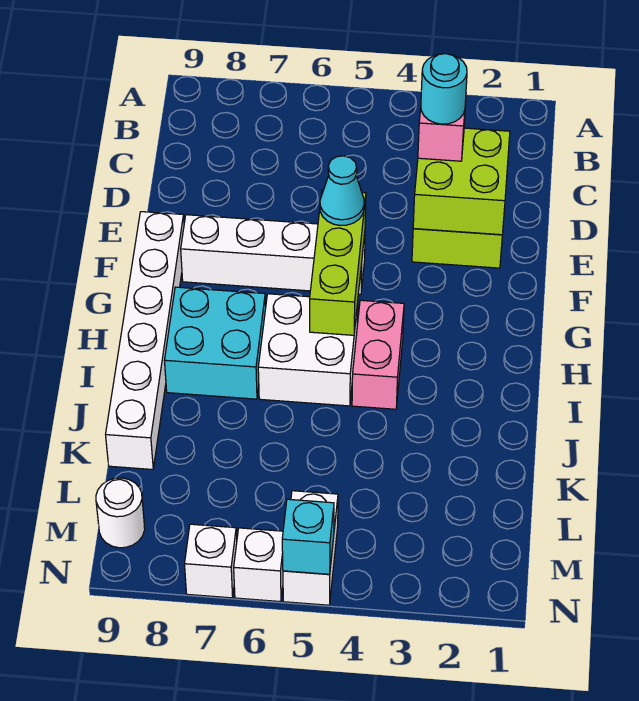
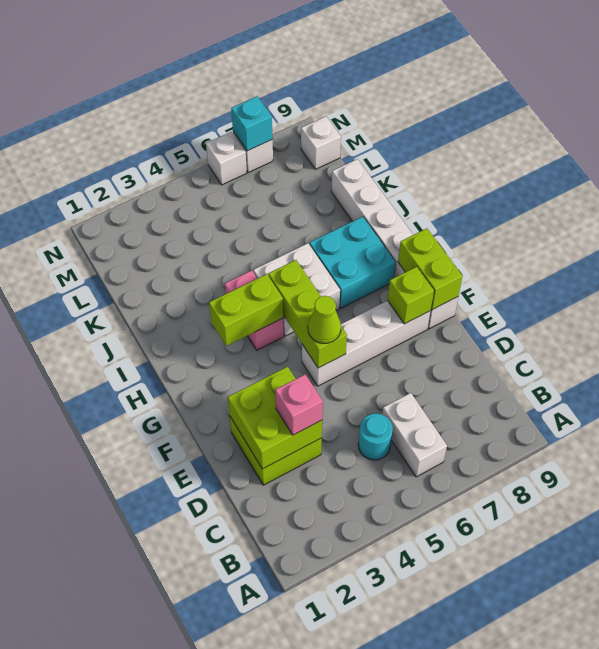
cyan round brick D3 level 4 -> cyan round brick C5 level 1
cyan cone F5 level 3 -> lime cone F5 level 3
none -> lime brick F8 level 2
none -> lime brick F9:G9 level 2
none -> lime brick H3:H4 level 2
white brick M5:N5 level 1 -> white brick B6:C6 level 1
white round brick M9 level 1 -> white brick M9 level 1
cyan brick N5 level 2 -> cyan brick N7 level 2

